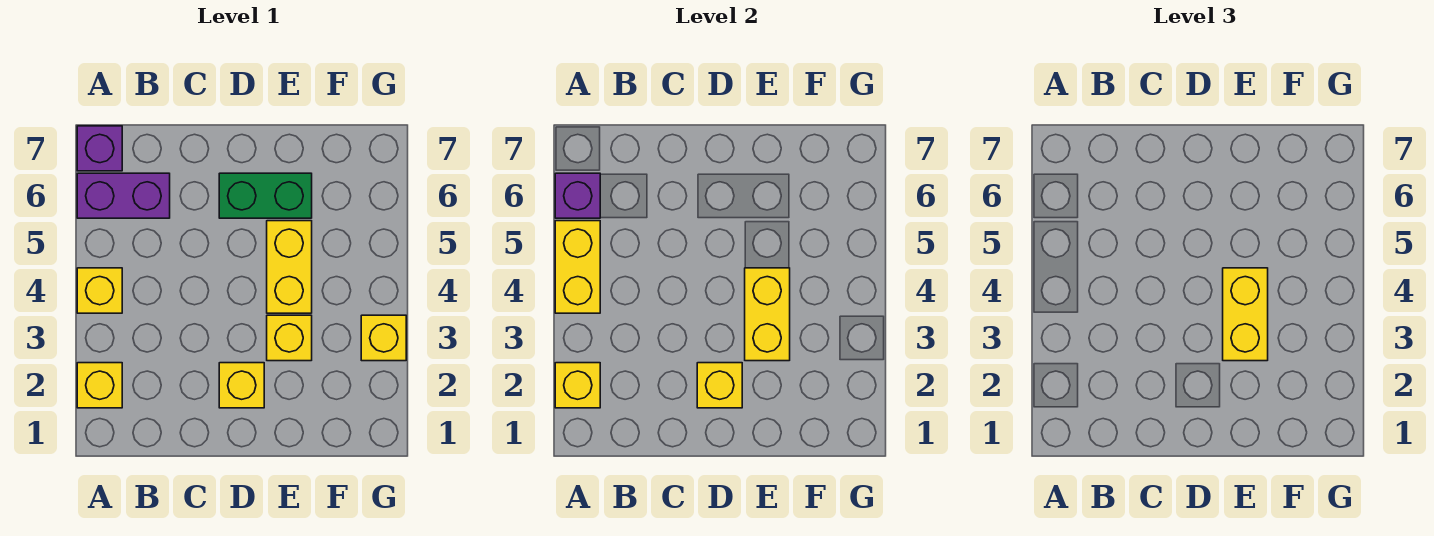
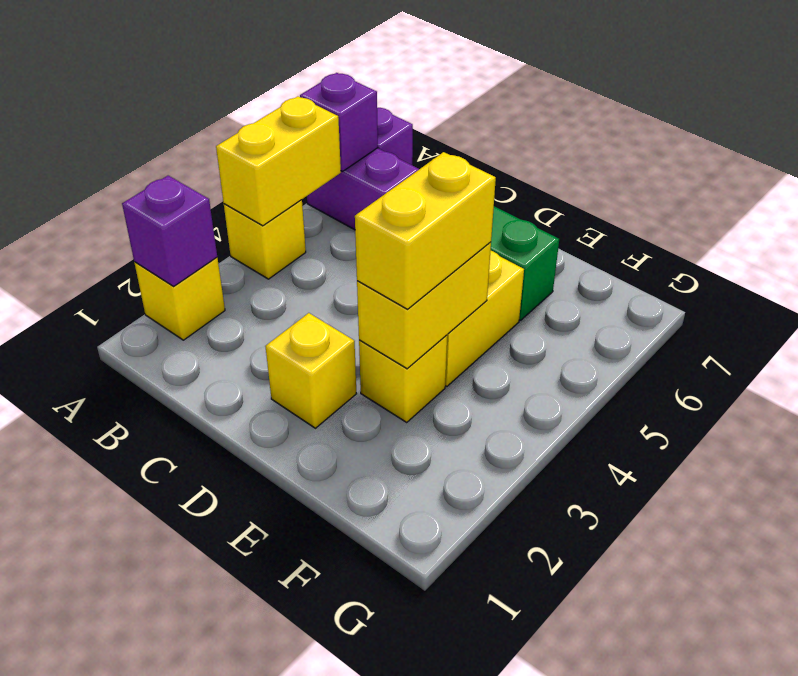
yellow brick A2 level 2 -> purple brick A2 level 2
yellow brick D2 level 2 -> none
yellow brick G3 level 1 -> none

